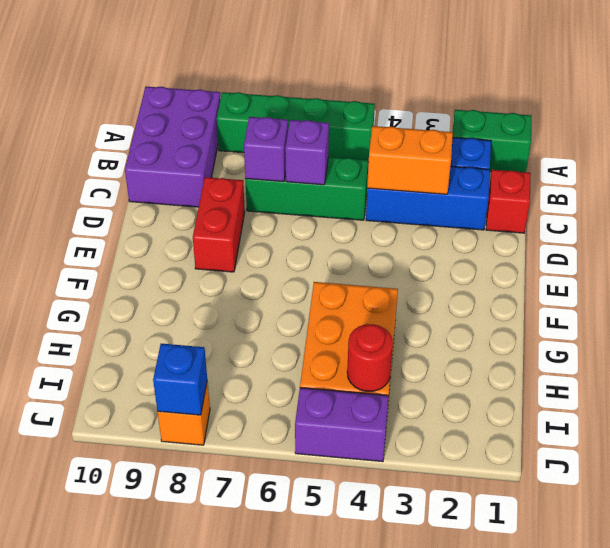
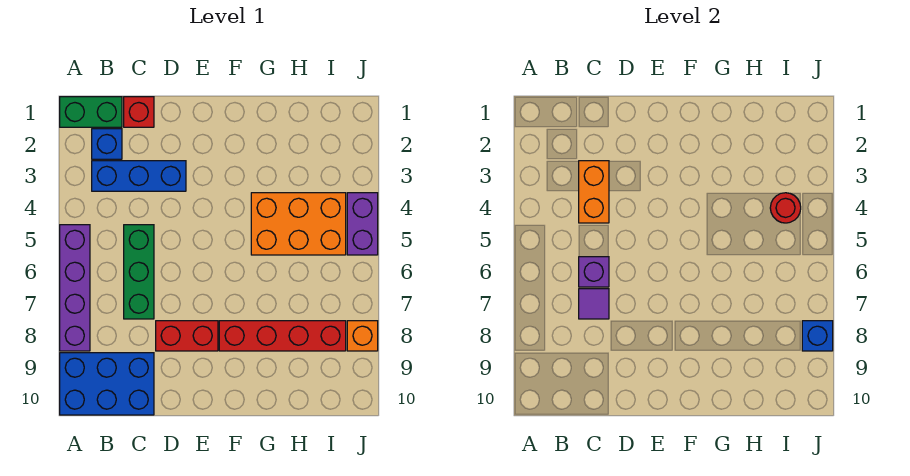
green brick A1:A2 level 1 -> green brick A1:B1 level 1
green brick A5:A8 level 1 -> purple brick A5:A8 level 1
purple brick A9:C10 level 1 -> blue brick A9:C10 level 1
blue brick C2:C4 level 1 -> blue brick B3:D3 level 1
purple brick C7 level 2 -> purple tile C7 level 2
none -> red brick F8:I8 level 1

